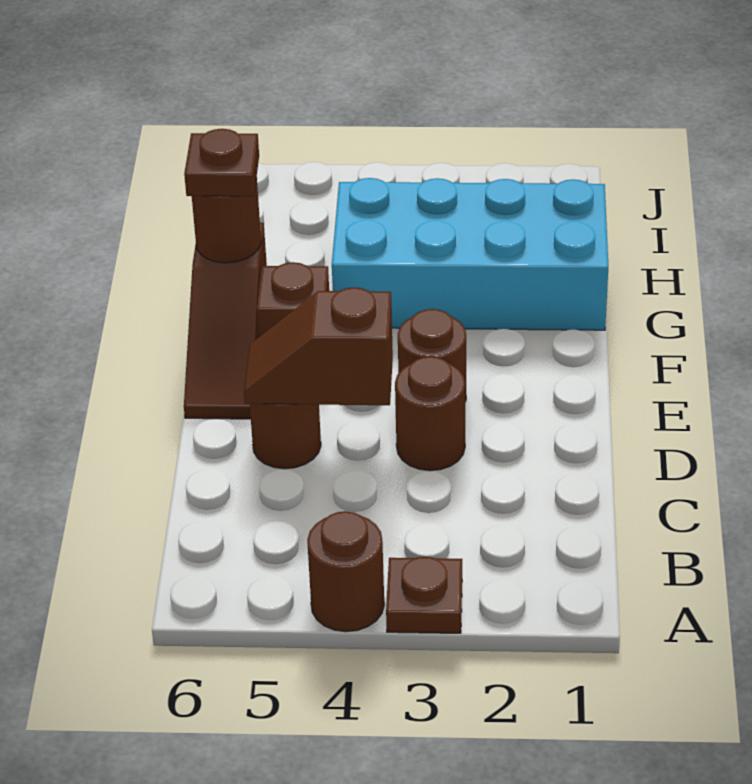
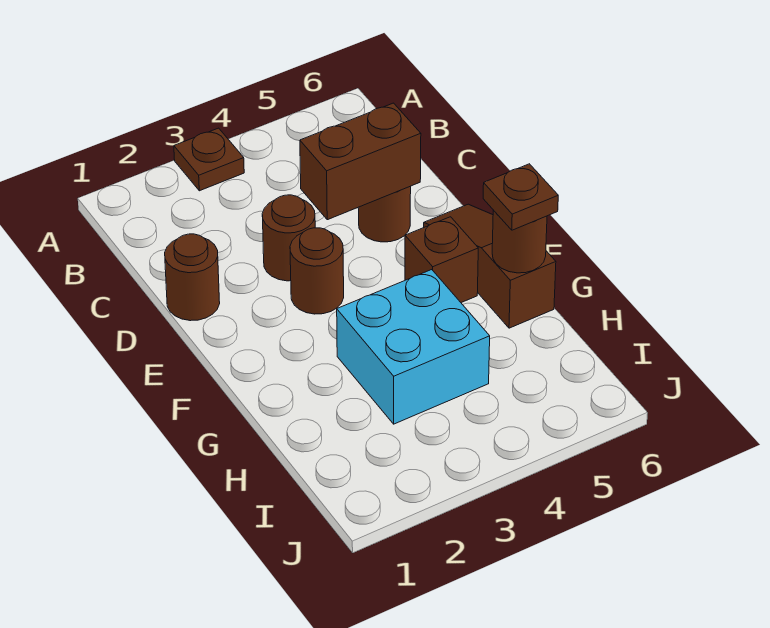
brown round brick A4 level 1 -> brown round brick D1 level 1
brown slope D4:D5 level 2 top 4 -> brown brick D4:D5 level 2
cyan brick G1:H4 level 1 -> cyan brick G3:H4 level 1

